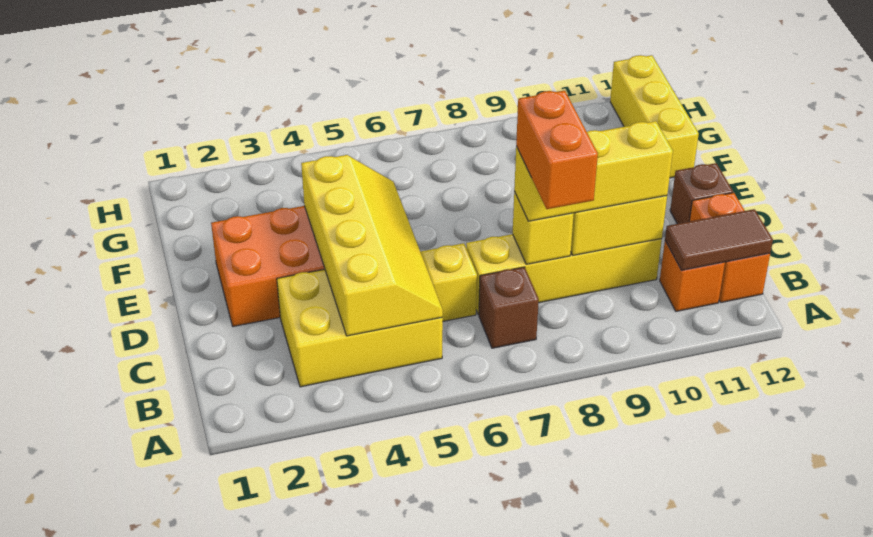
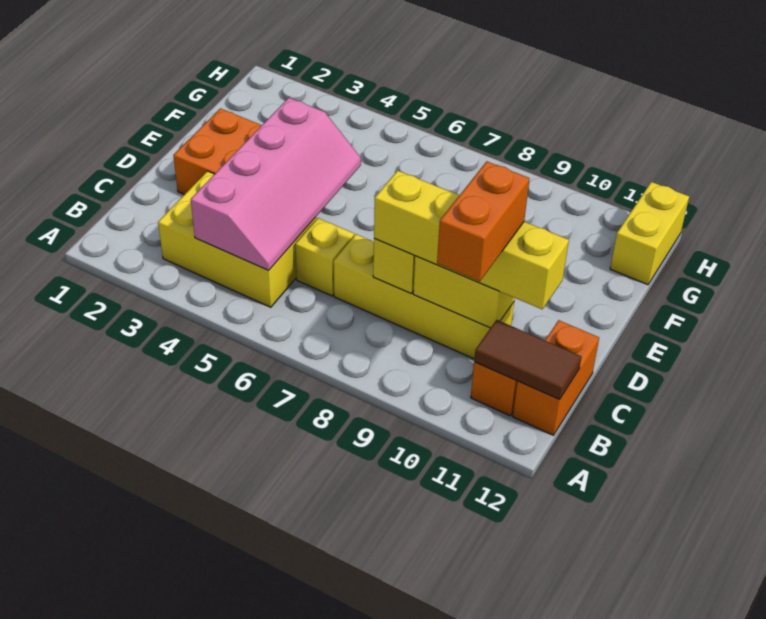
yellow slope B4:E5 level 2 top 4 -> pink slope B4:E5 level 2 top 4
brown brick B7 level 1 -> none
orange brick B8:C8 level 4 -> orange brick B10:C10 level 4
yellow brick C8:C10 level 3 -> yellow brick C8:C11 level 3
brown brick D12 level 1 -> none
yellow brick F12:H12 level 1 -> yellow brick G12:H12 level 1

